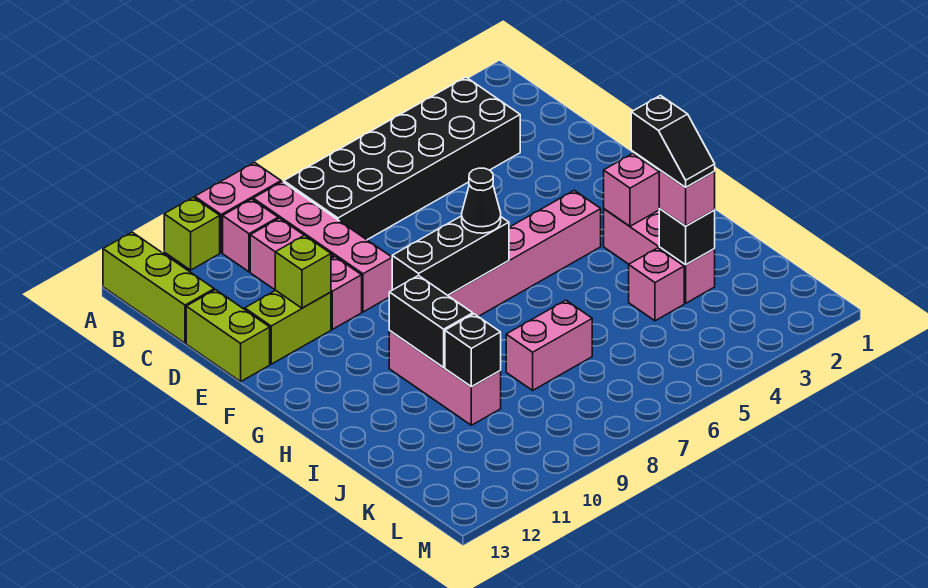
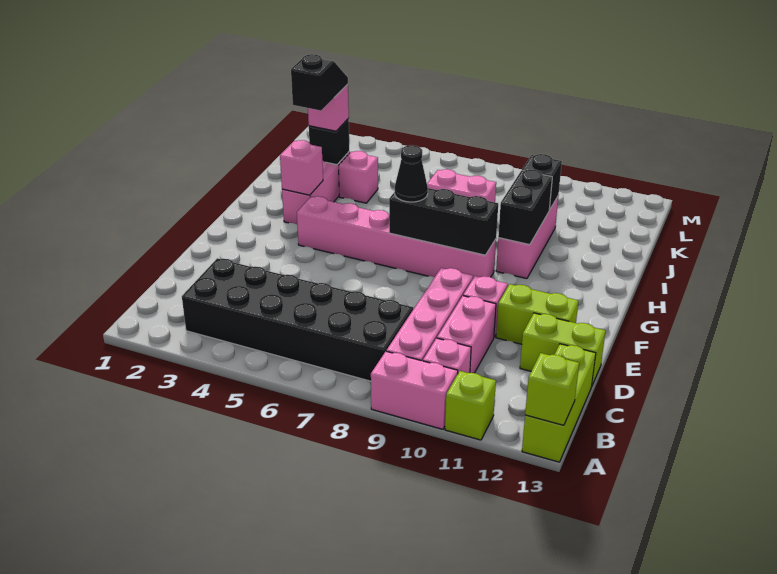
lime brick D13:E13 level 1 -> lime brick D12:D13 level 1
lime brick E11 level 2 -> lime brick A13 level 2

